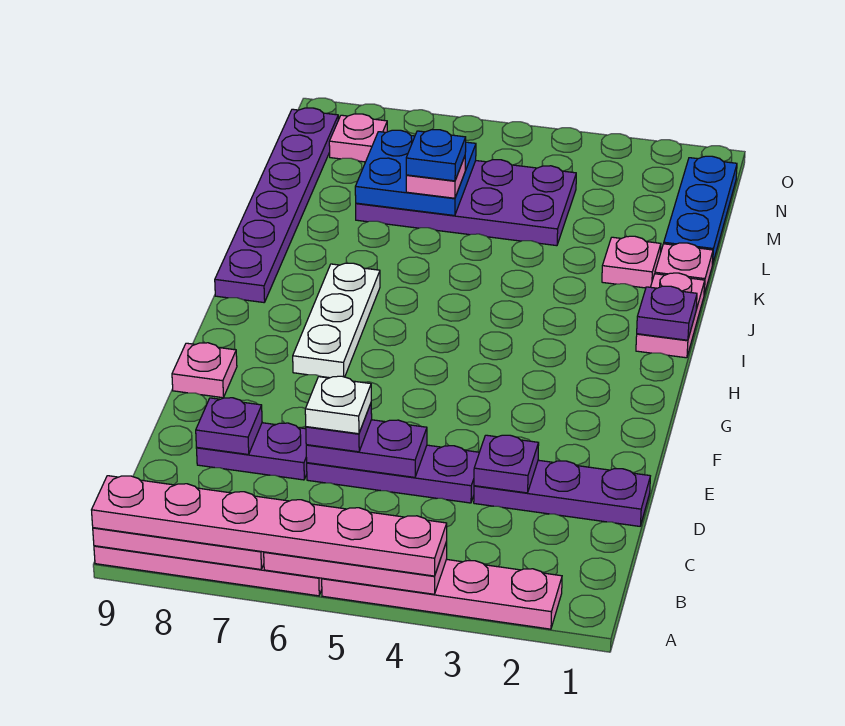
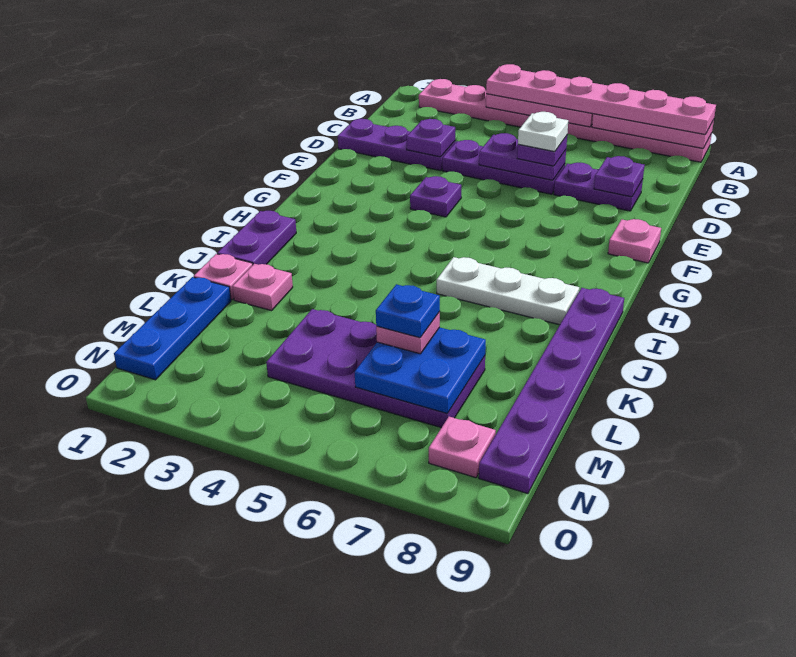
white plate G7:I7 level 1 -> white plate I6:I8 level 1
pink plate I1:J1 level 1 -> purple plate I1:J1 level 1
purple plate I1 level 2 -> purple plate F4 level 1

